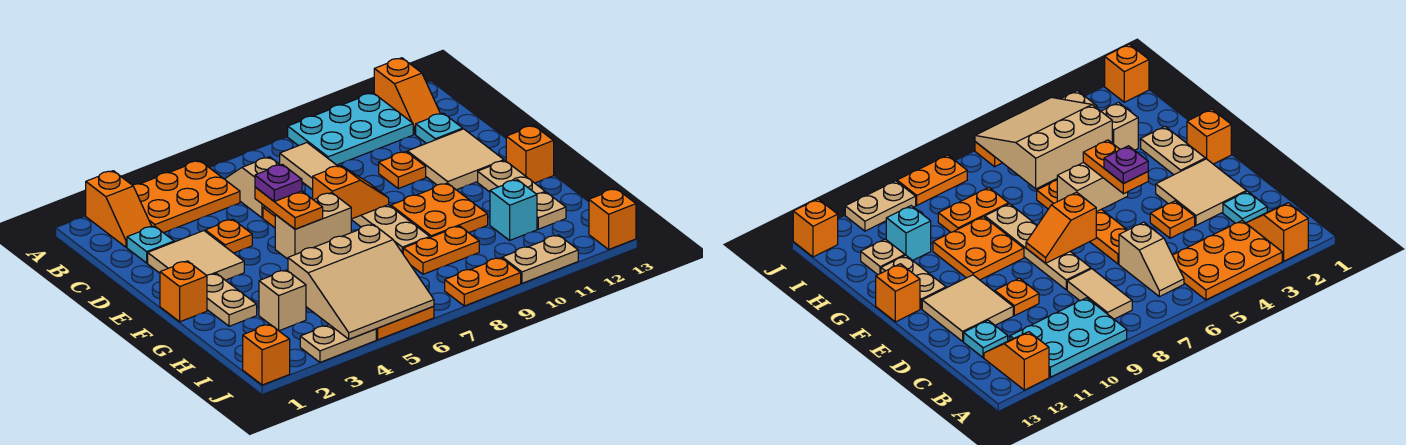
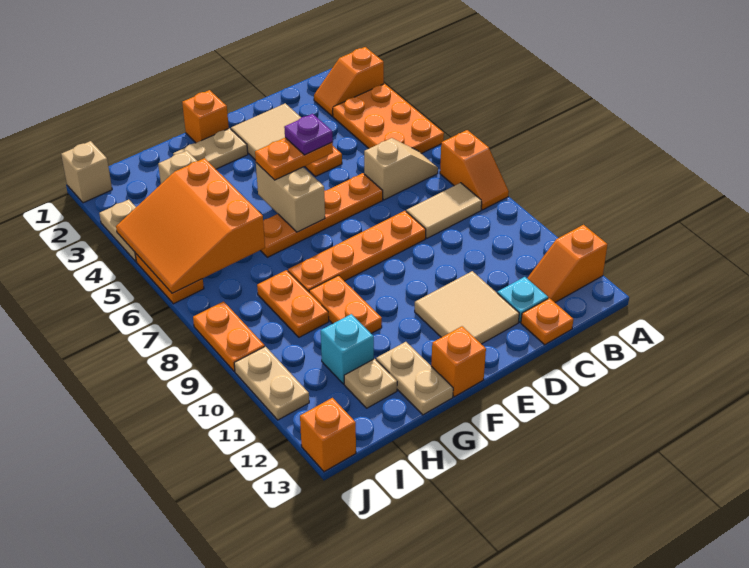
cyan plate A9:B11 level 1 -> none
cyan plate C2 level 1 -> none
tan plate D8:G8 level 1 -> orange plate D8:G8 level 1
orange plate D10 level 1 -> orange plate C13 level 1
orange slope E7:E8 level 2 top 7 -> orange slope A7:A8 level 1 top 7
orange plate F9:G10 level 1 -> orange plate G9:G10 level 1
tan plate F12:G12 level 1 -> tan plate G12:G13 level 1
tan slope H4:J6 level 2 top H -> orange slope H4:J6 level 2 top H
orange brick J1 level 1 -> tan brick J1 level 1

